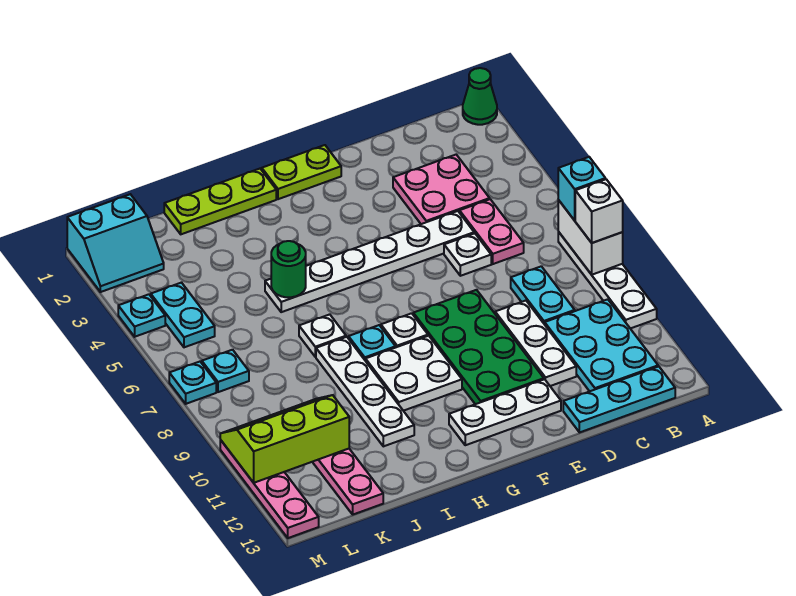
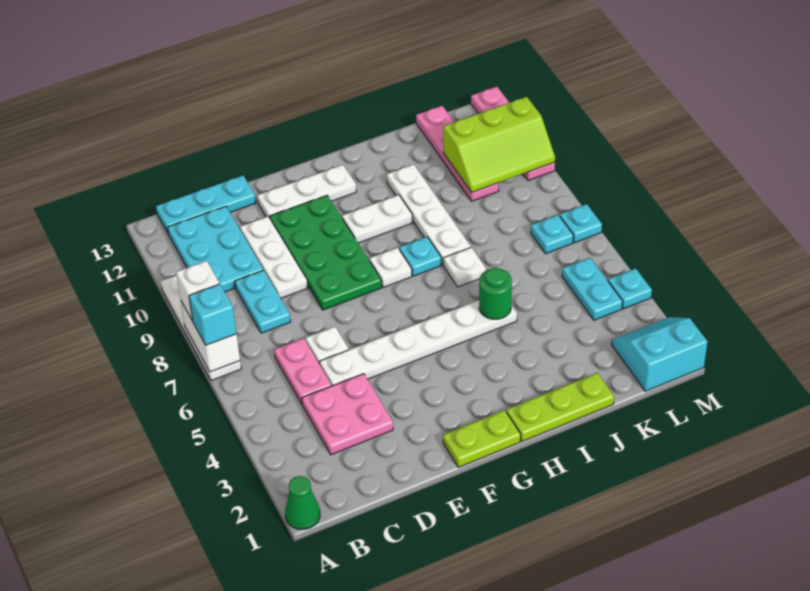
white plate G9:H10 level 1 -> white plate G10:H10 level 1

